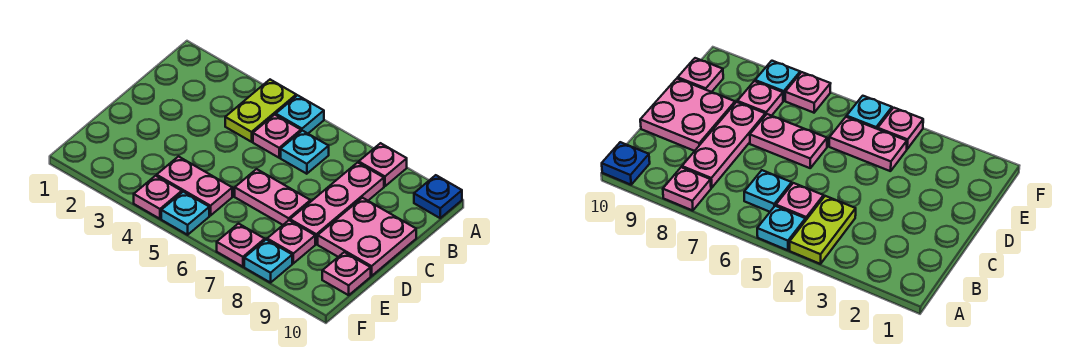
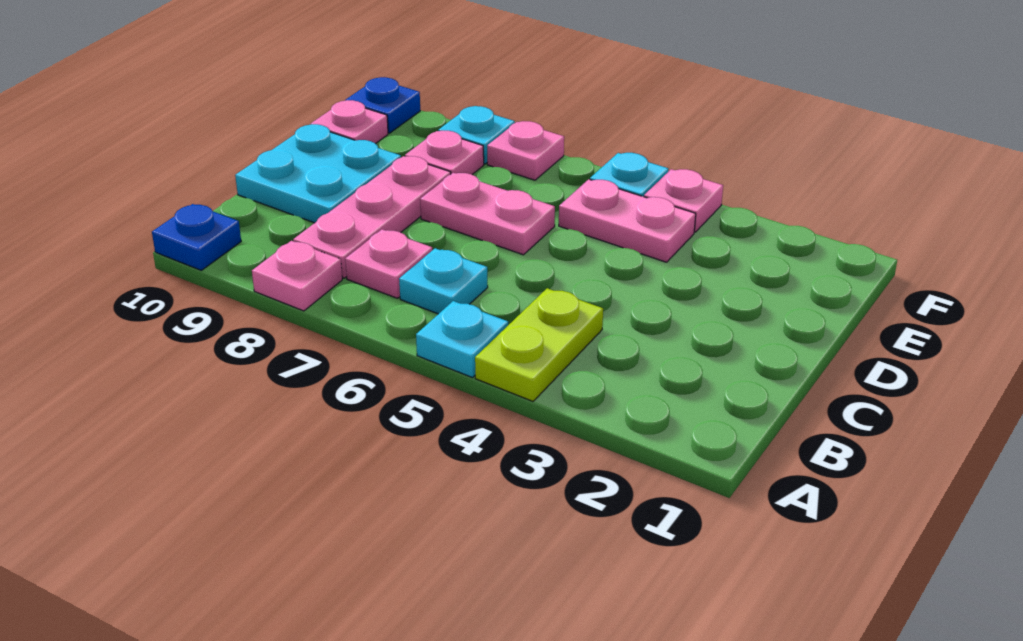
pink plate B5 level 1 -> pink plate B7 level 1
pink plate C9:D10 level 1 -> cyan plate C9:D10 level 1
none -> blue plate F10 level 1

